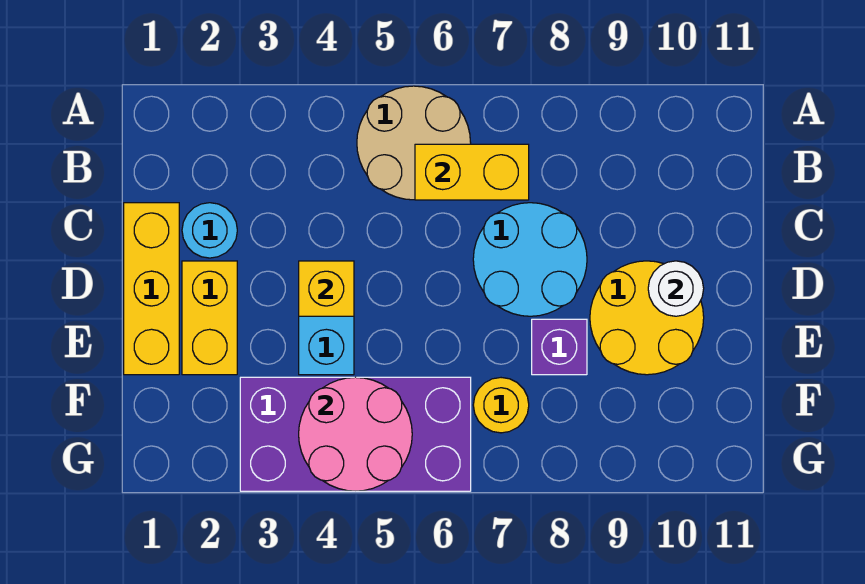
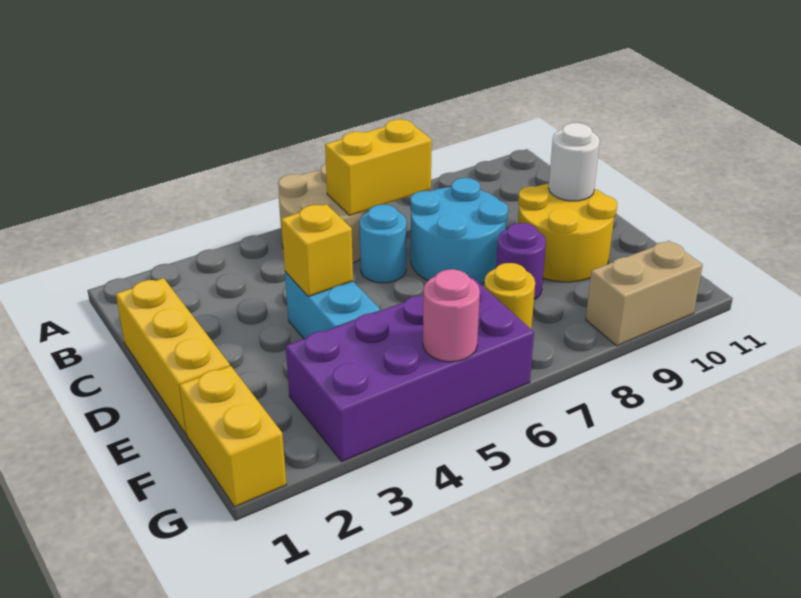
cyan round brick C2 level 1 -> cyan round brick C6 level 1
yellow brick D2:E2 level 1 -> yellow brick F1:G1 level 1
purple brick E8 level 1 -> purple round brick E8 level 1
pink round brick F4:G5 level 2 -> pink round brick G5 level 2
none -> tan brick G9:G10 level 1

